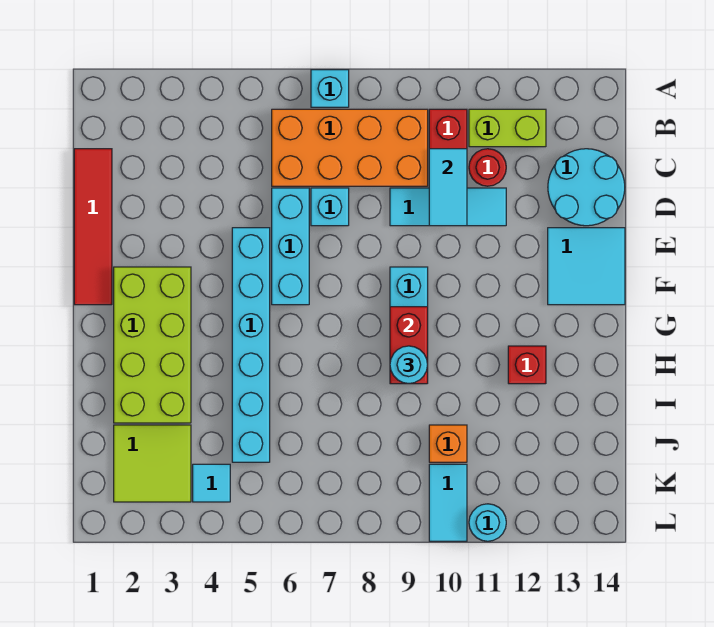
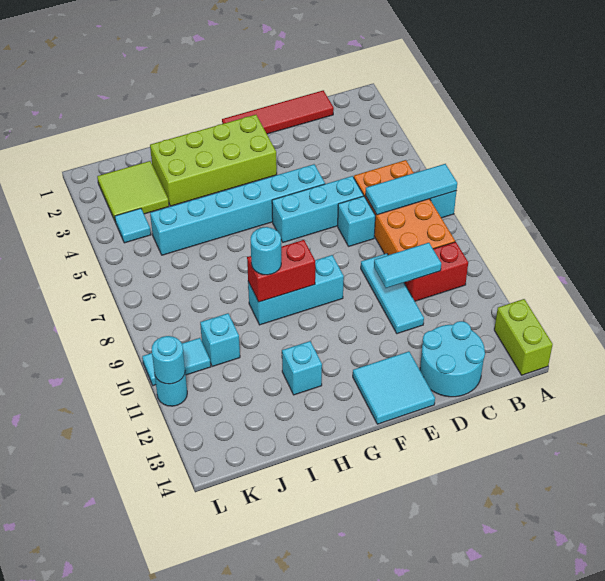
none -> cyan tile A7:C7 level 2
lime brick B11:B12 level 1 -> lime brick A13:A14 level 1
red round brick C11 level 1 -> none
red brick H12 level 1 -> cyan brick H12 level 1
orange brick J10 level 1 -> cyan brick J10 level 1
none -> cyan round brick L11 level 2

